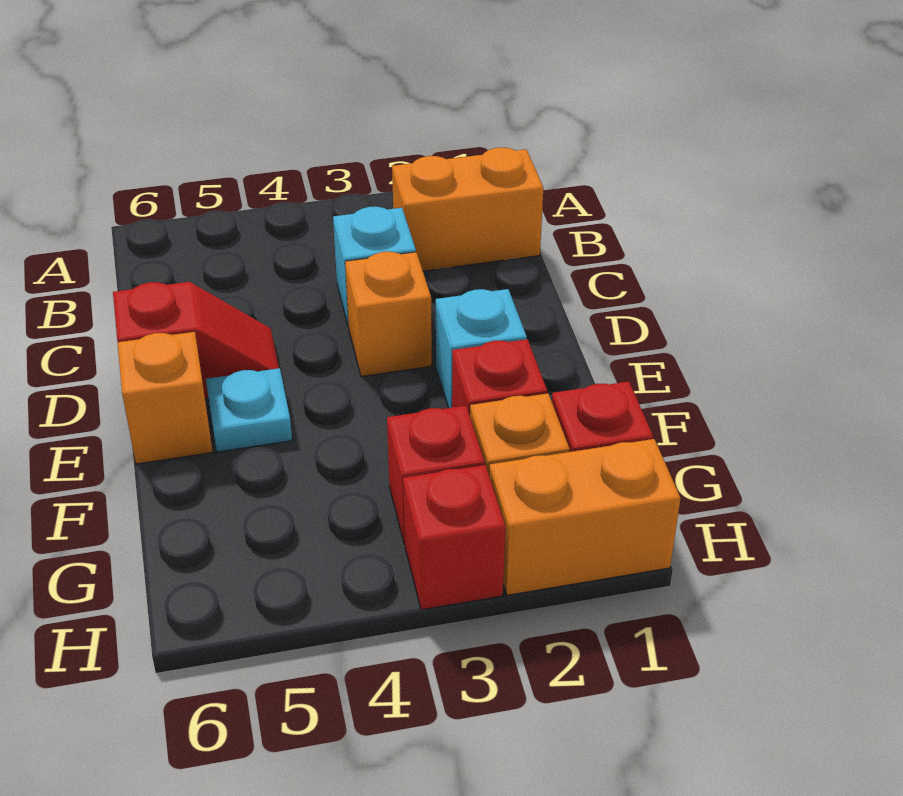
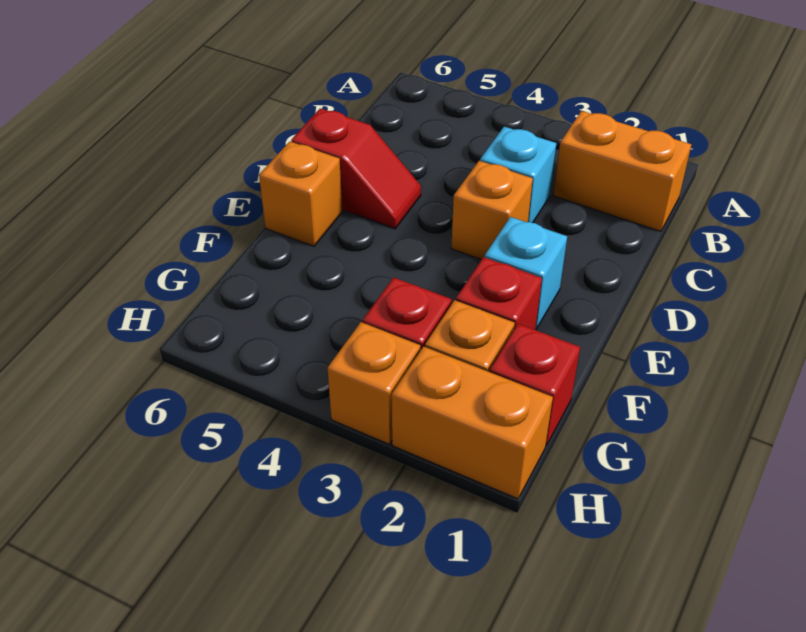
cyan plate E5 level 1 -> none
red brick H3 level 1 -> orange brick H3 level 1

